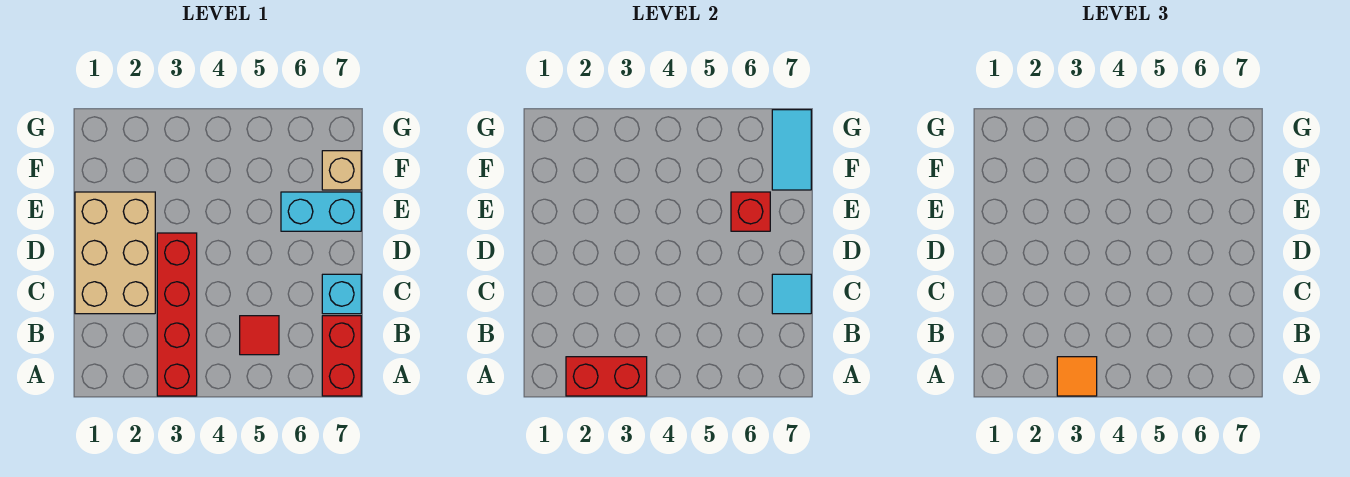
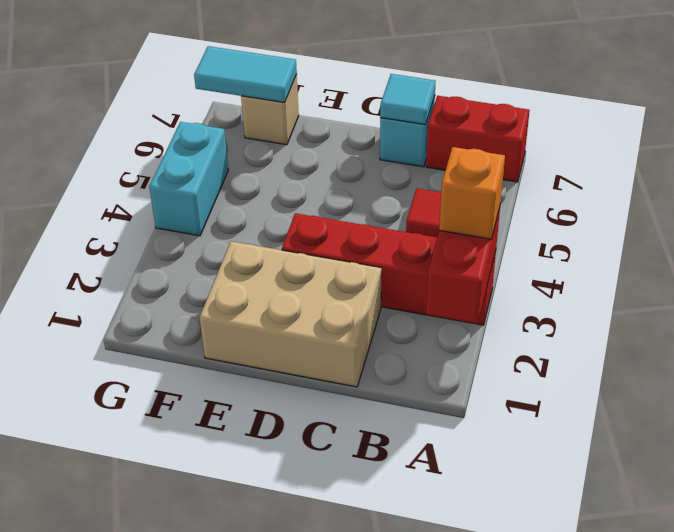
orange tile A3 level 3 -> orange brick A3 level 3
cyan brick E6:E7 level 1 -> cyan brick G4:G5 level 1
red brick E6 level 2 -> none

